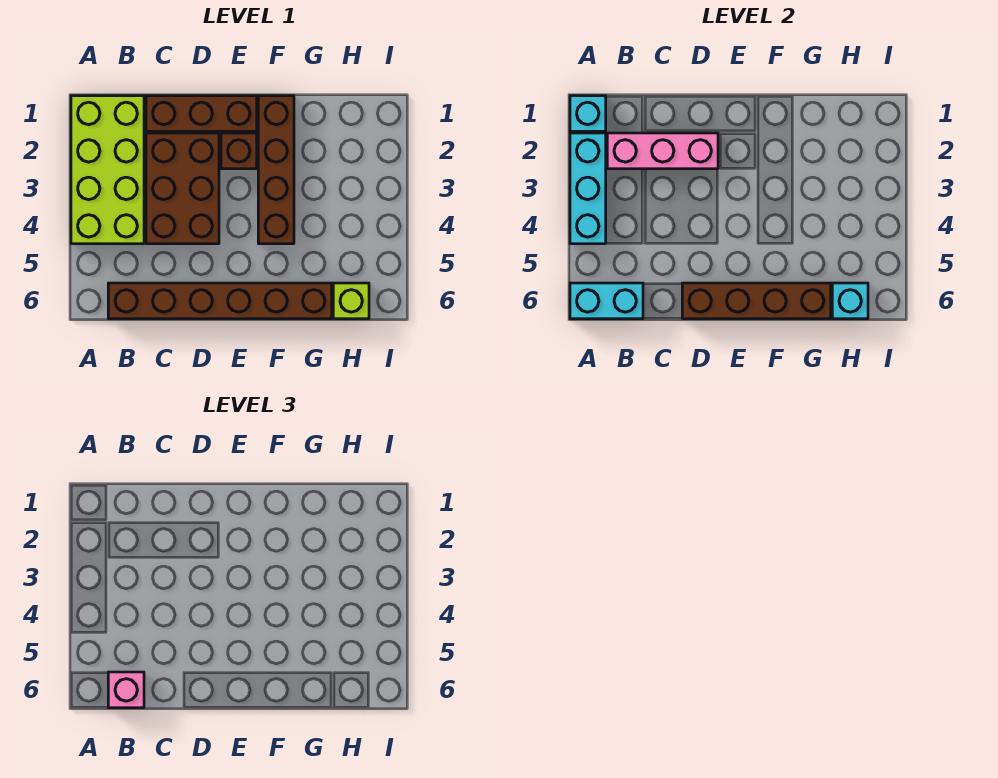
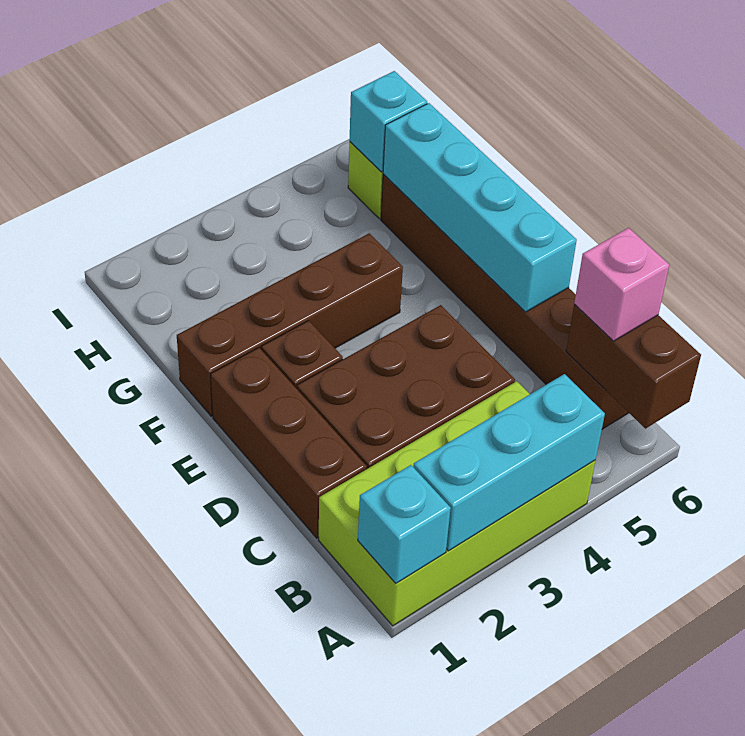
cyan brick A6:B6 level 2 -> brown brick A6:B6 level 2
pink brick B2:D2 level 2 -> none
brown brick D6:G6 level 2 -> cyan brick D6:G6 level 2

